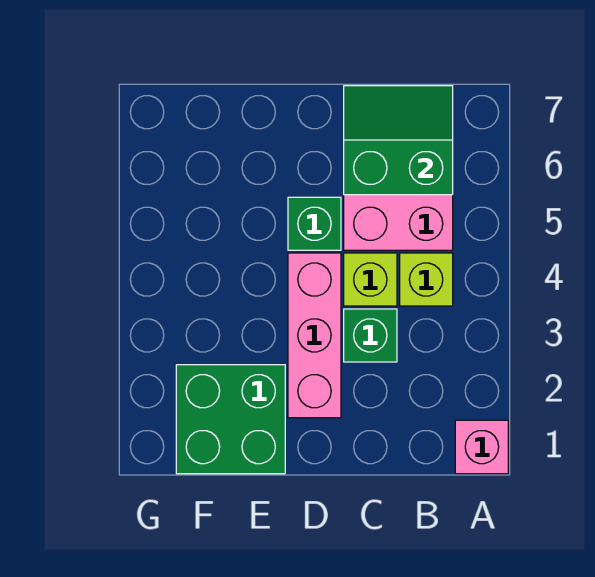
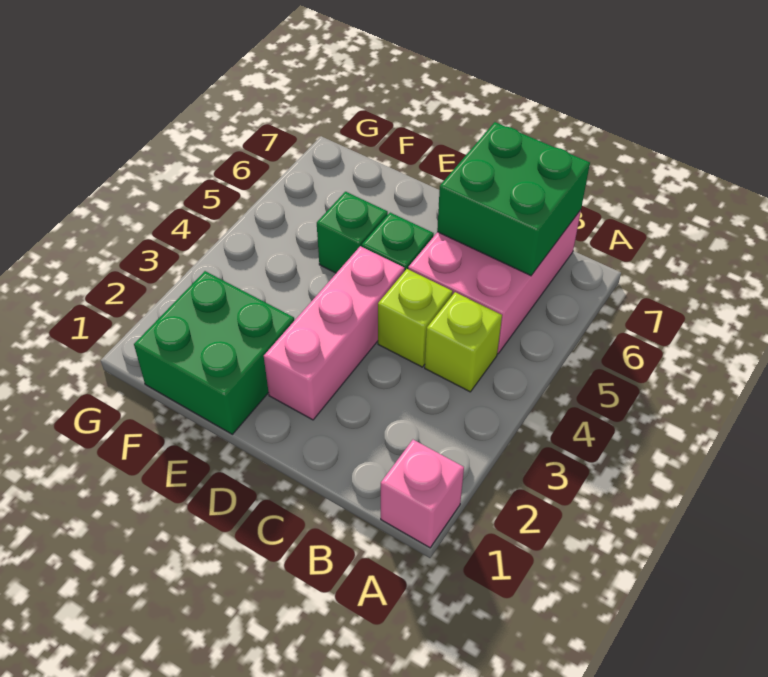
green slope B6:C7 level 2 top 6 -> green brick B6:C7 level 2
green brick C3 level 1 -> green brick E5 level 1

